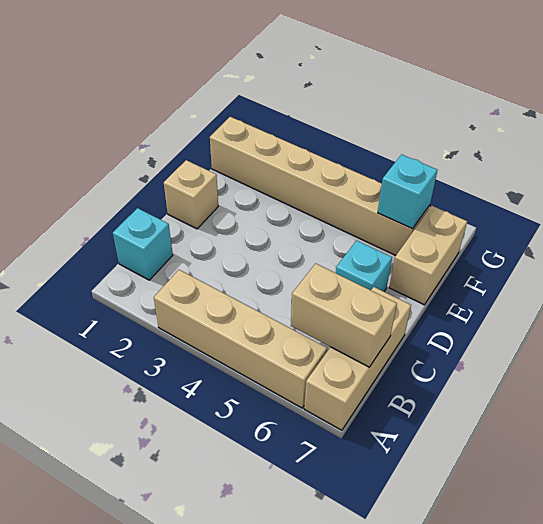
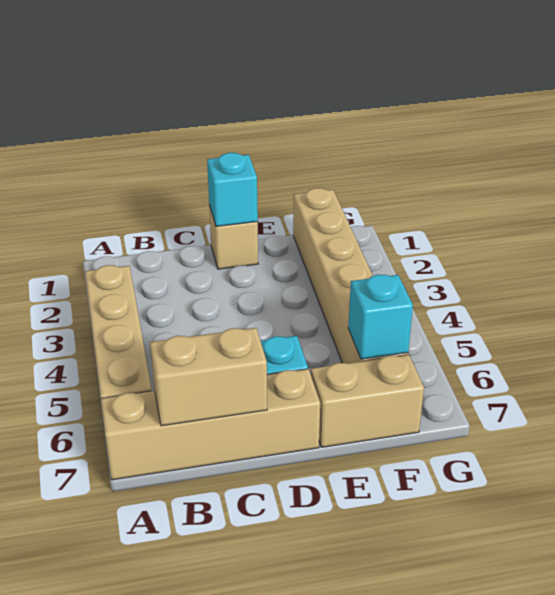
tan brick A7:C7 level 1 -> tan brick A7:D7 level 1
cyan brick B1 level 1 -> cyan brick D1 level 2
tan brick B6:B7 level 2 -> tan brick B7:C7 level 2

